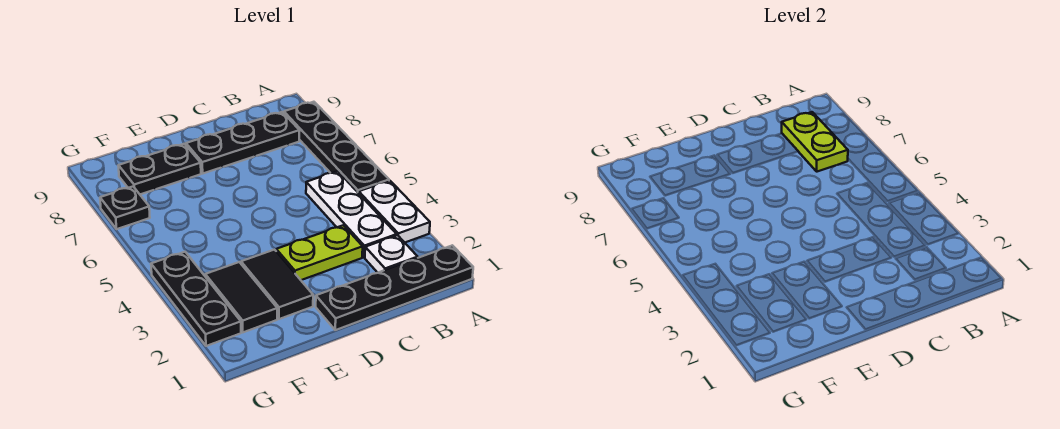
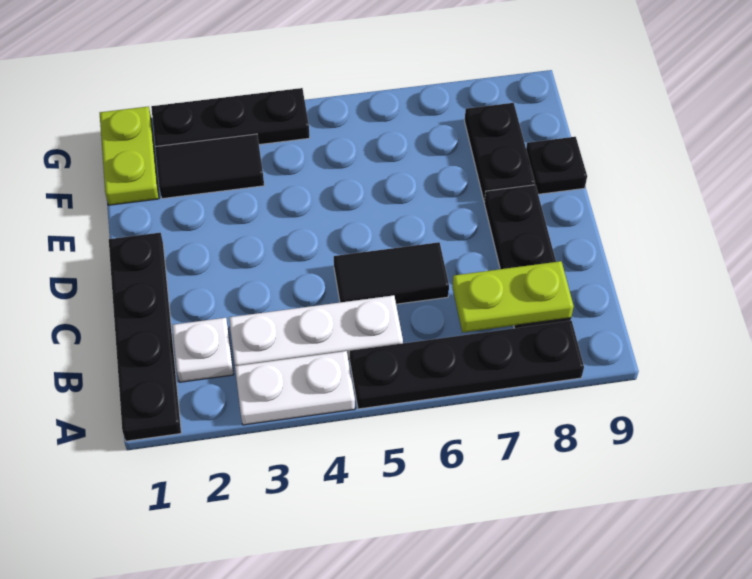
lime plate C3:D3 level 1 -> lime plate F1:G1 level 1
black tile E2:E3 level 1 -> black tile C5:C6 level 1
black plate G7 level 1 -> black plate E9 level 1

